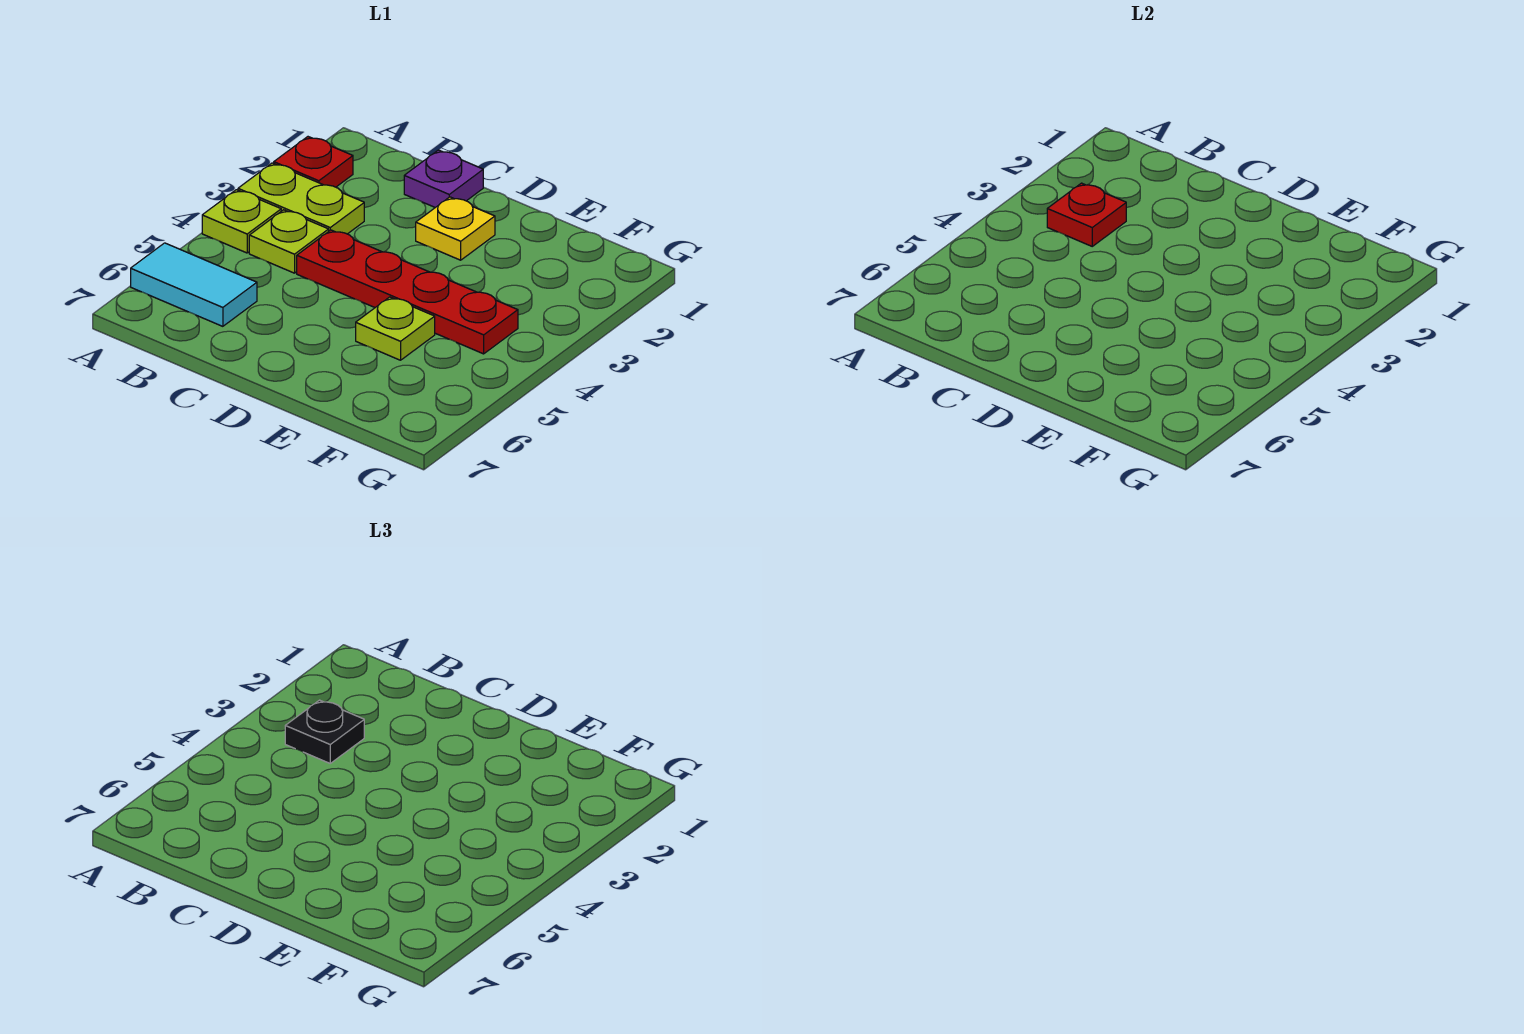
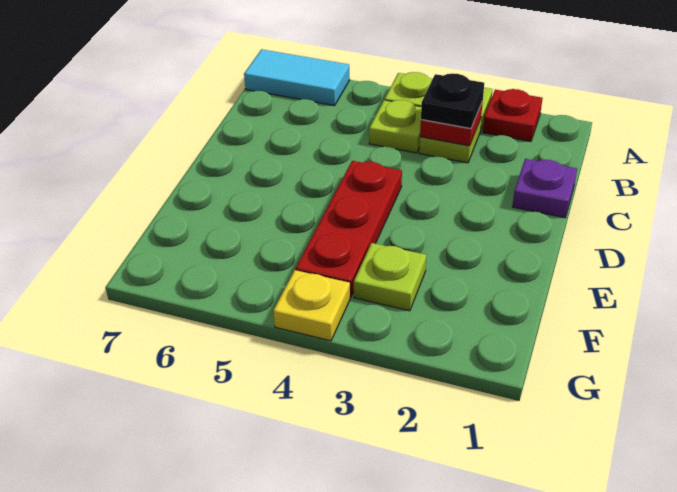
cyan tile A6:B6 level 1 -> cyan tile A6:A7 level 1
red plate C4:F4 level 1 -> red plate D4:F4 level 1
yellow plate D2 level 1 -> yellow plate G4 level 1
lime plate E5 level 1 -> lime plate F3 level 1

